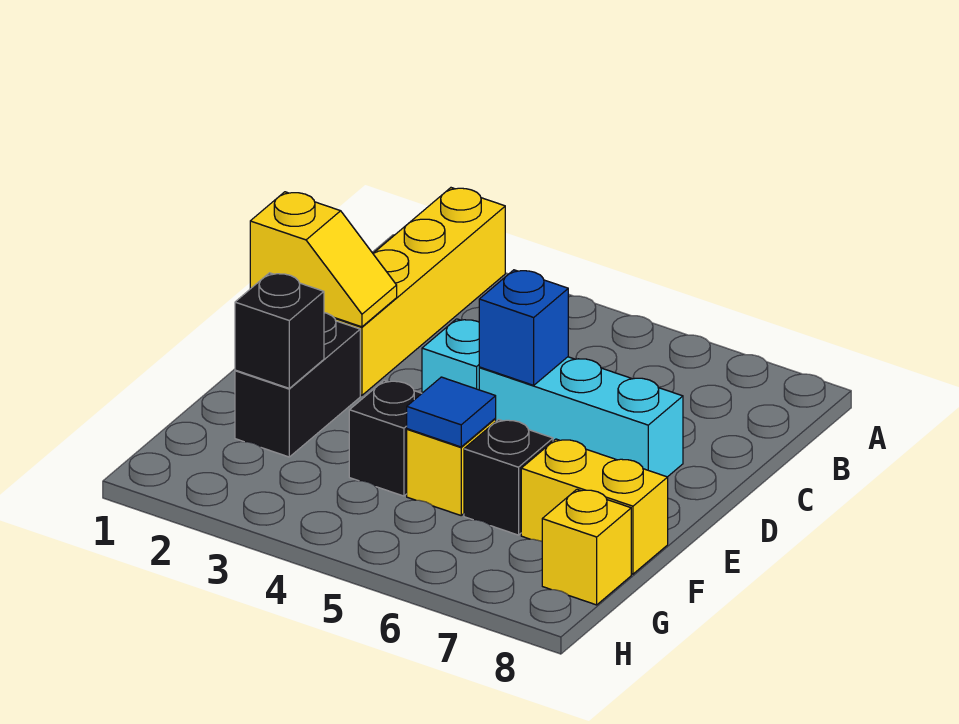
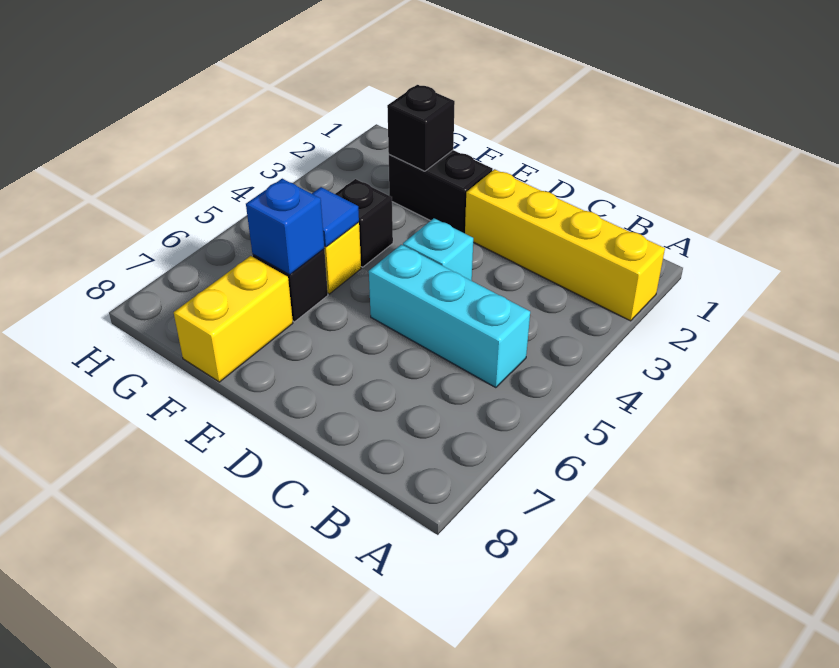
yellow slope D1:D2 level 2 top 1 -> none
cyan brick D5:D7 level 1 -> cyan brick B5:D5 level 1
blue brick D5 level 2 -> blue brick F6 level 2
yellow brick G8 level 1 -> none

